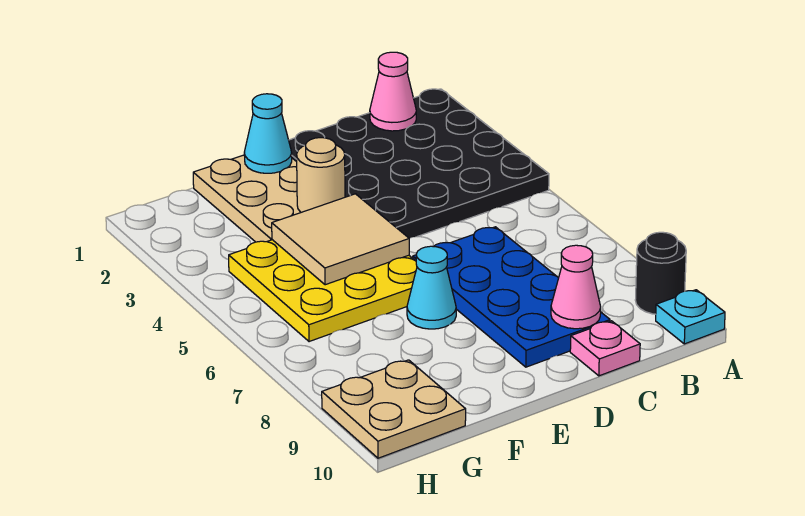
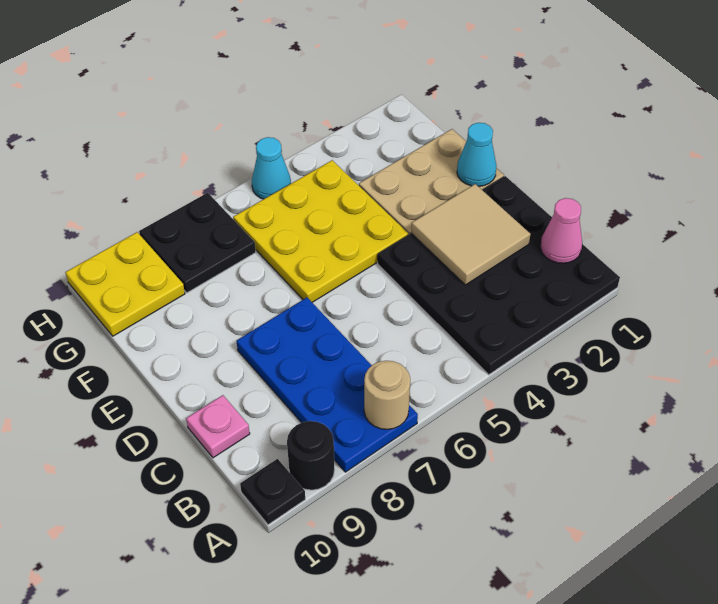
cyan plate A10 level 1 -> black plate A10 level 1
blue plate C6:D9 level 1 -> blue plate A7:D8 level 1
pink cone C9 level 2 -> none
tan round brick E3 level 2 -> tan round brick A7 level 2
tan tile E4:F5 level 2 -> tan tile C2:D3 level 2
cyan cone E7 level 1 -> cyan cone H5 level 1
none -> black plate G7:H8 level 1
tan plate G9:H10 level 1 -> yellow plate G9:H10 level 1

